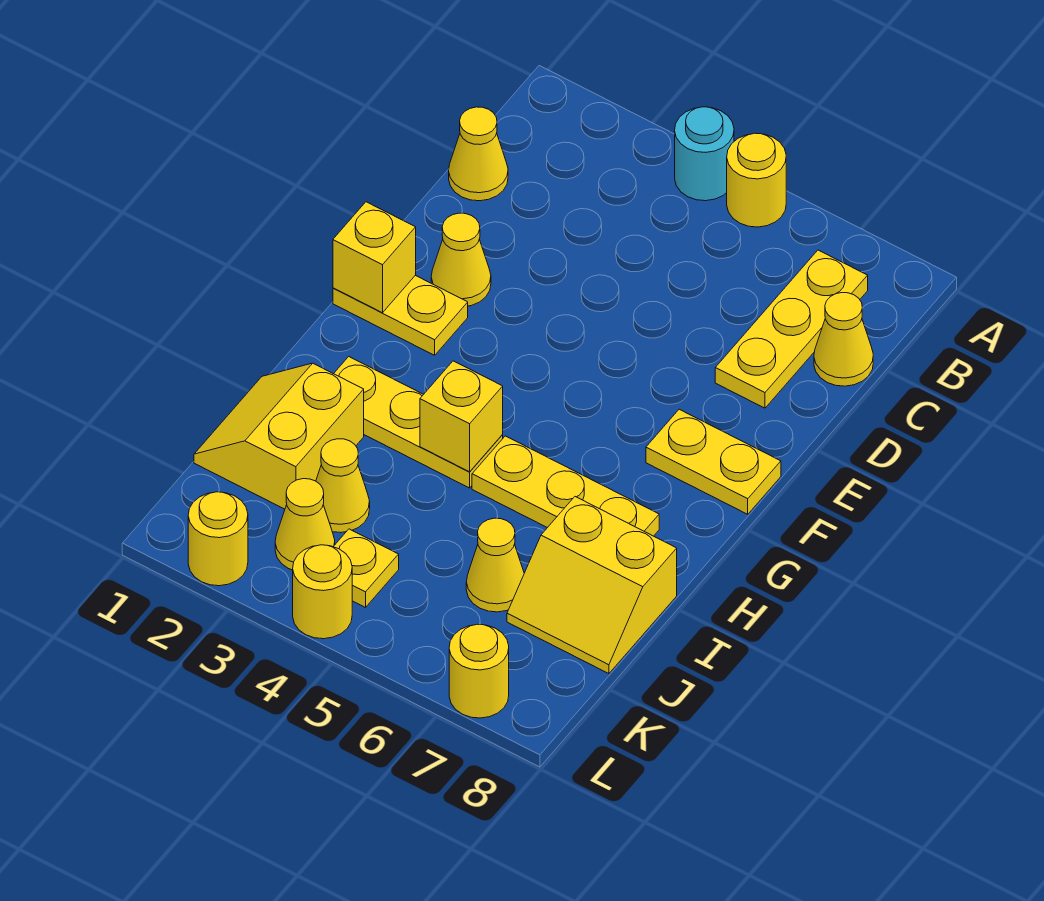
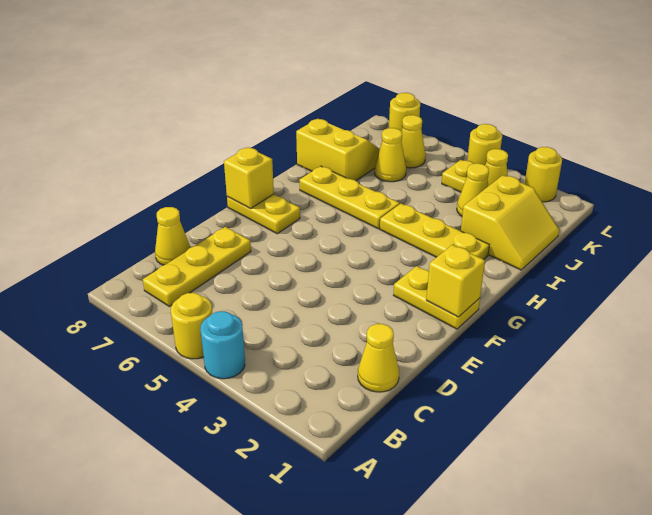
yellow cone E2 level 1 -> yellow cone K6 level 1
yellow brick H4 level 2 -> yellow brick F8 level 2

